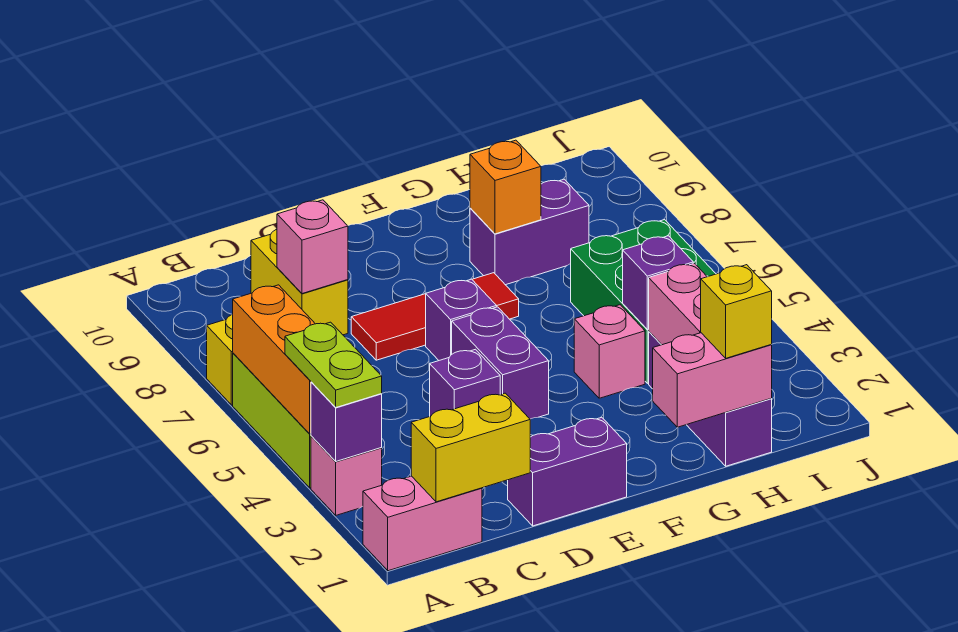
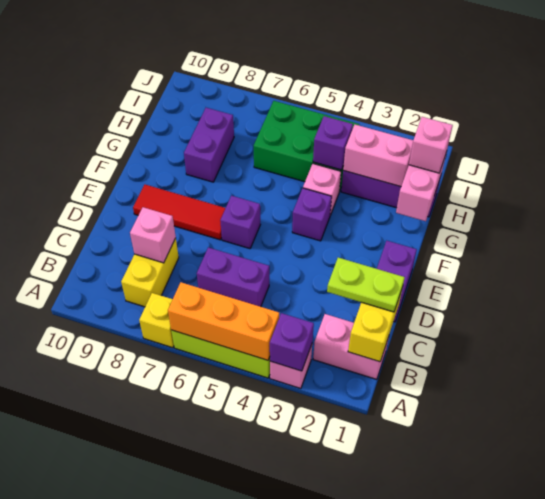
pink brick A1:B1 level 1 -> pink brick B1:B2 level 1
lime plate A3:A4 level 3 -> lime plate C1:C2 level 3
yellow brick C8:C9 level 1 -> yellow brick B8:C8 level 1
purple brick D4 level 1 -> purple brick F4 level 1
red tile D7:F7 level 1 -> red tile E7:E9 level 1
purple brick E4:E5 level 1 -> purple brick C5:C6 level 1
orange brick G8 level 2 -> none
yellow brick H1 level 3 -> pink brick H1 level 3

